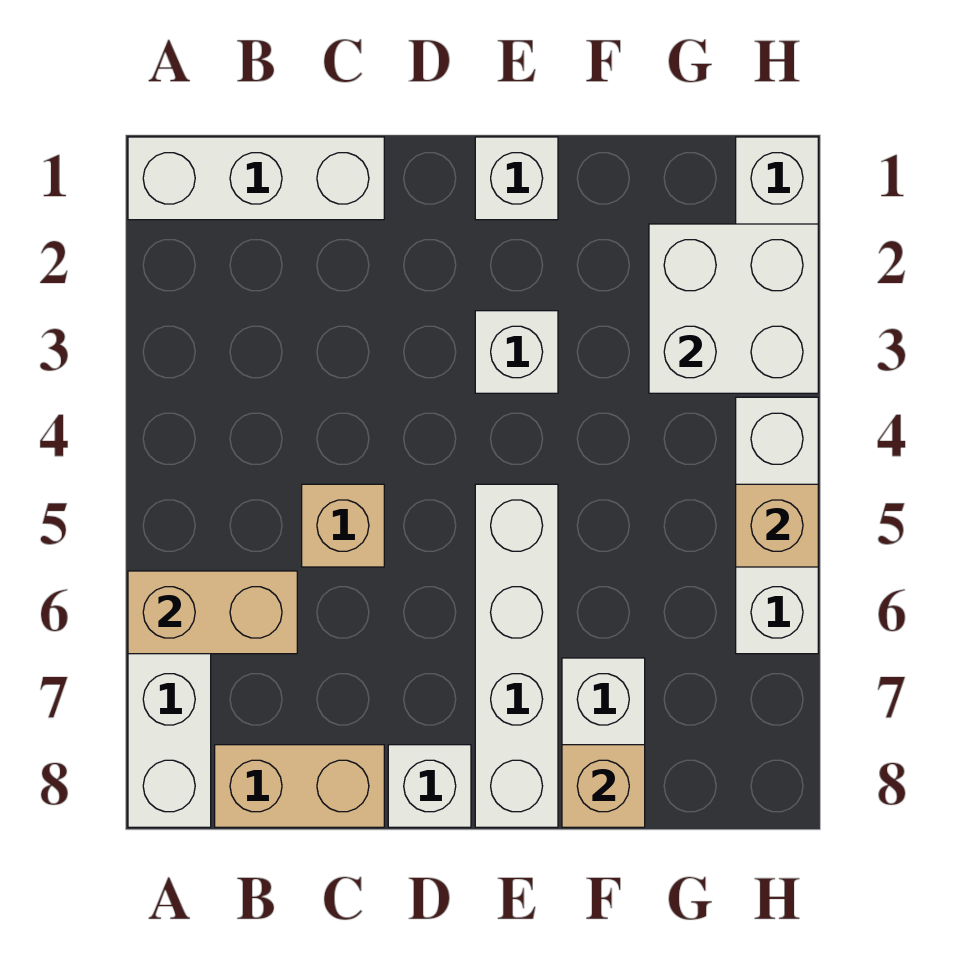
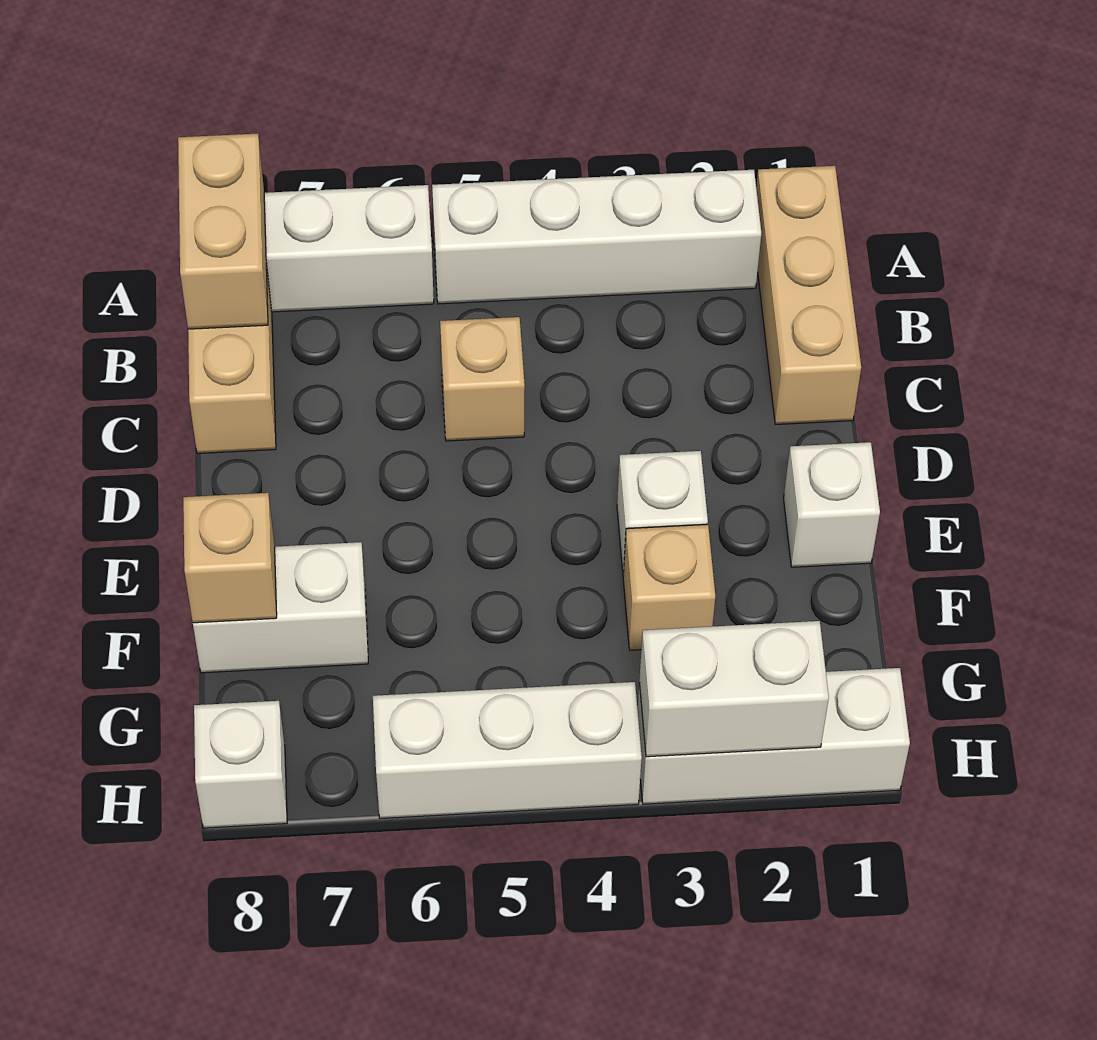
white brick A1:C1 level 1 -> tan brick A1:C1 level 1
tan brick A6:B6 level 2 -> tan brick A8:B8 level 2
white brick D8 level 1 -> white brick H8 level 1
white brick E5:E8 level 1 -> white brick A2:A5 level 1
white brick G2:H3 level 2 -> white brick H2:H3 level 2
tan brick H5 level 2 -> tan brick F3 level 1

